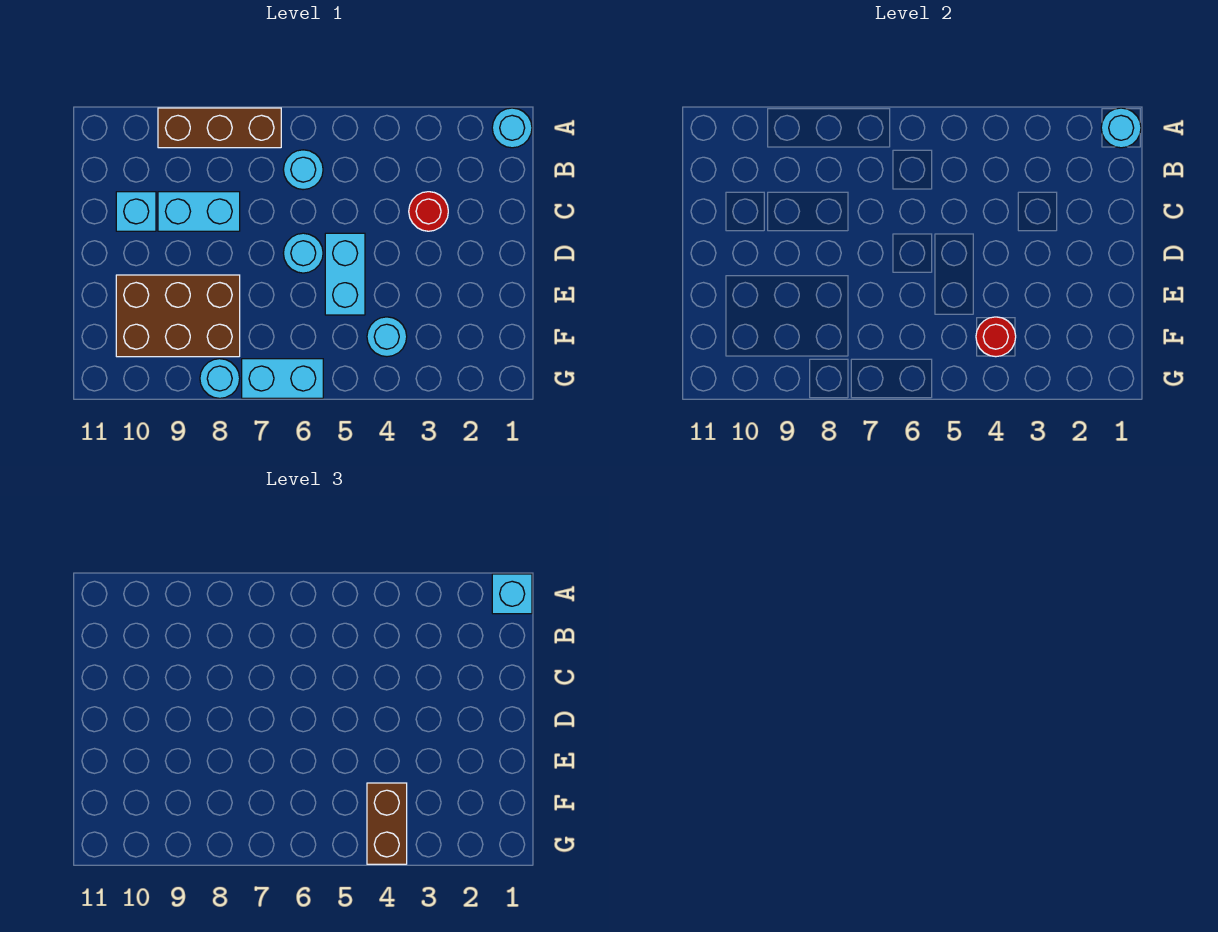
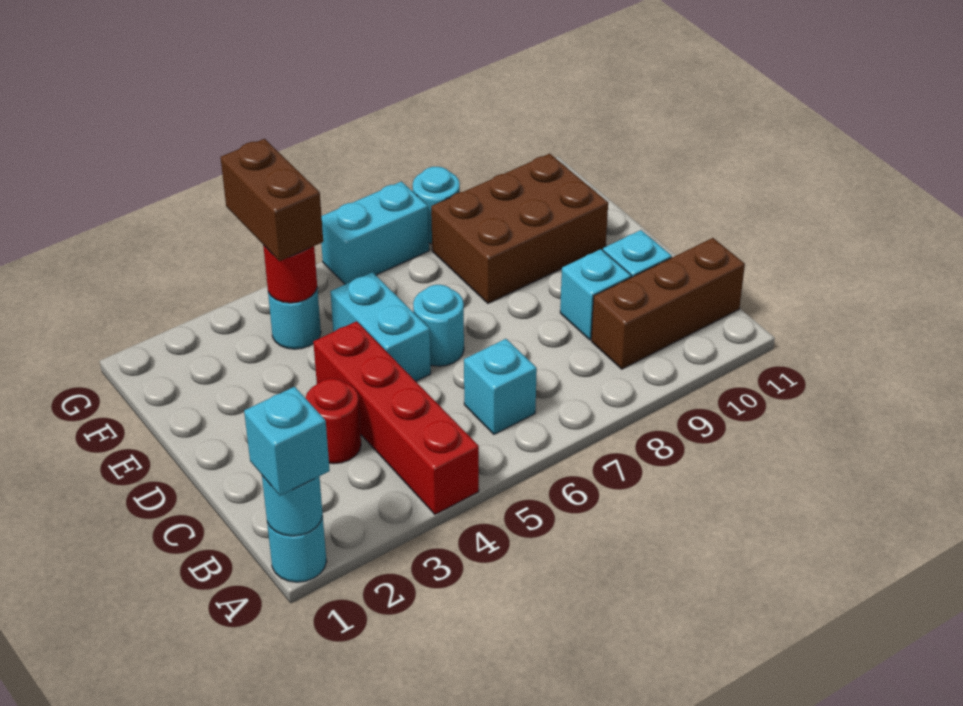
none -> red brick A4:D4 level 1
brown brick A7:A9 level 1 -> brown brick B9:B11 level 1
cyan round brick B6 level 1 -> cyan brick B6 level 1
cyan brick C8:C9 level 1 -> cyan brick C9 level 1

